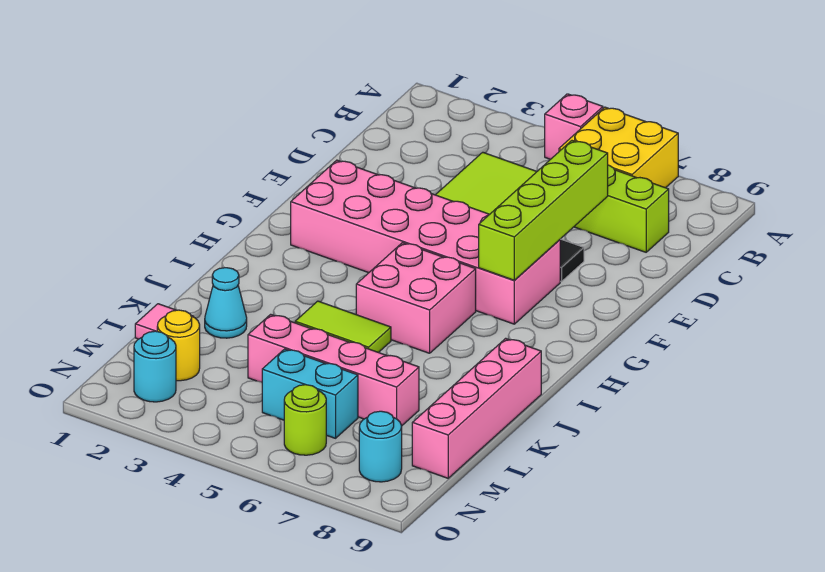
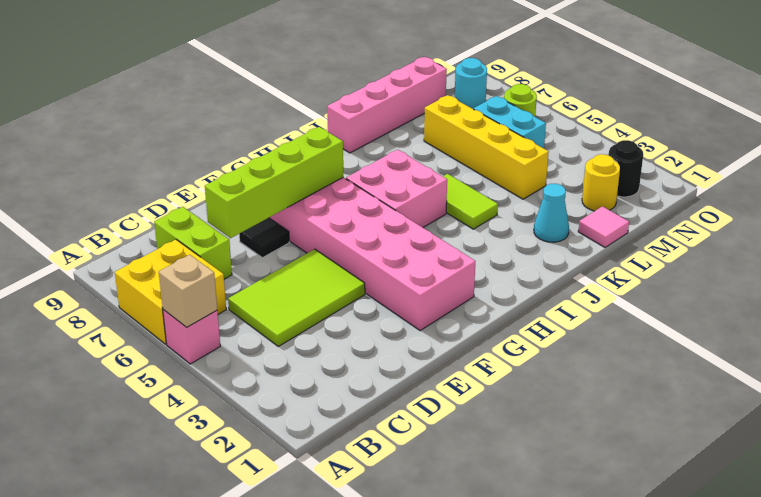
none -> tan brick A5 level 2
pink brick L4:L7 level 1 -> yellow brick L4:L7 level 1
cyan round brick N2 level 1 -> black round brick N2 level 1

